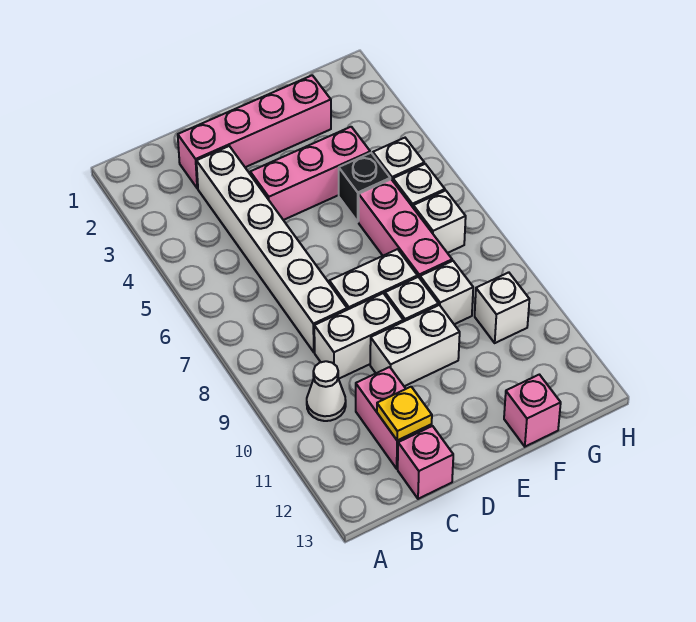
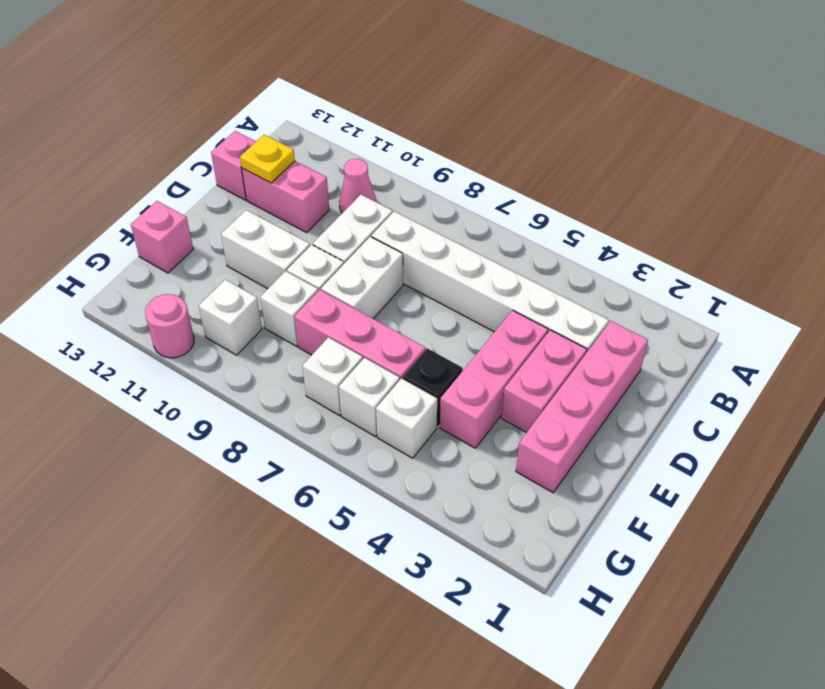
white cone B10 level 1 -> pink cone B10 level 1
none -> pink brick D3:E3 level 1
white brick D10:E10 level 1 -> white brick E10:E11 level 1
none -> pink round brick H11 level 1

